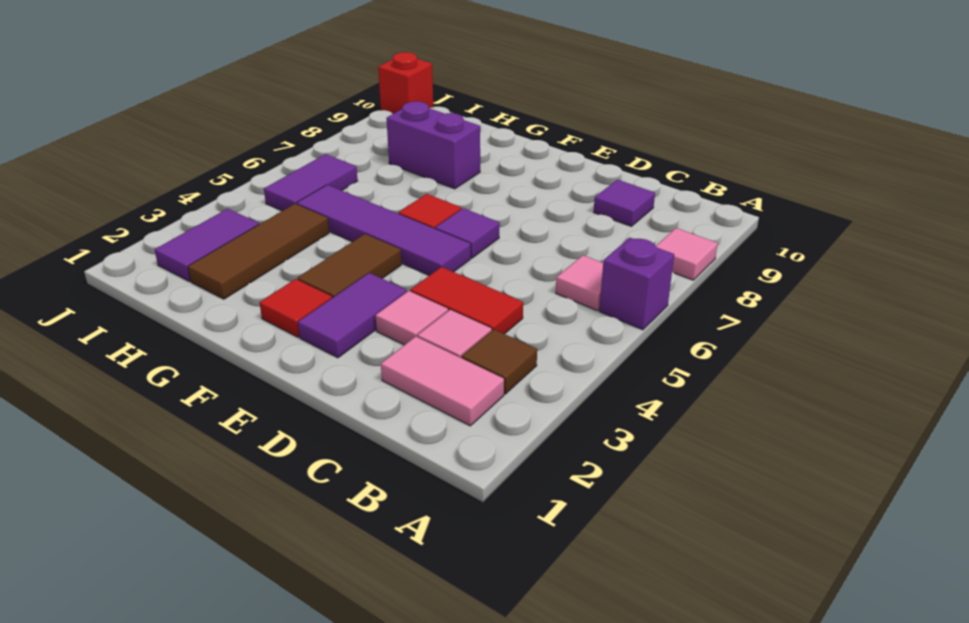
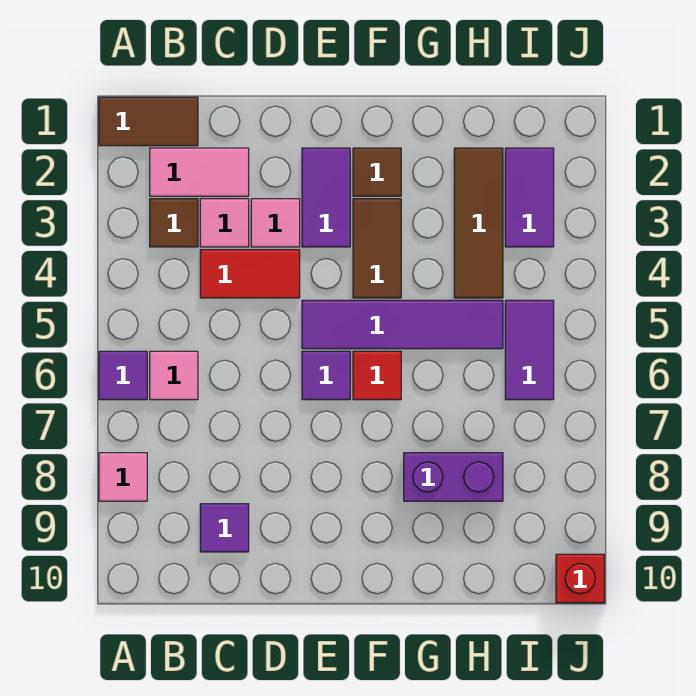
none -> brown tile A1:B1 level 1
purple brick A6 level 1 -> purple tile A6 level 1
red tile F2 level 1 -> brown tile F2 level 1

